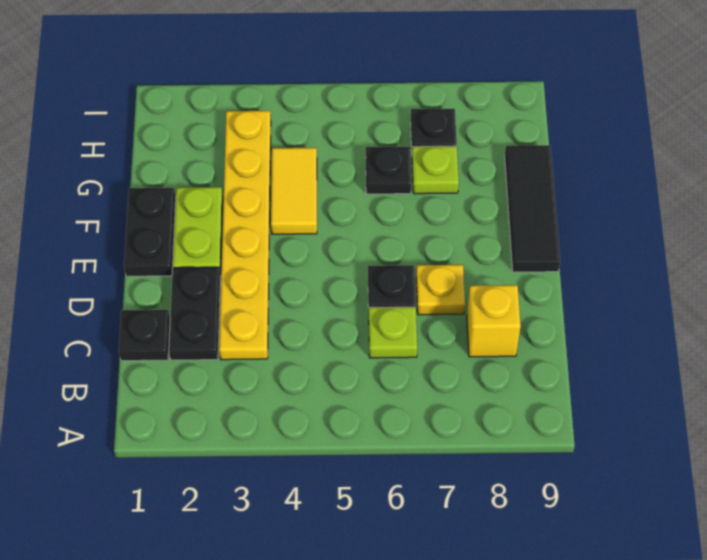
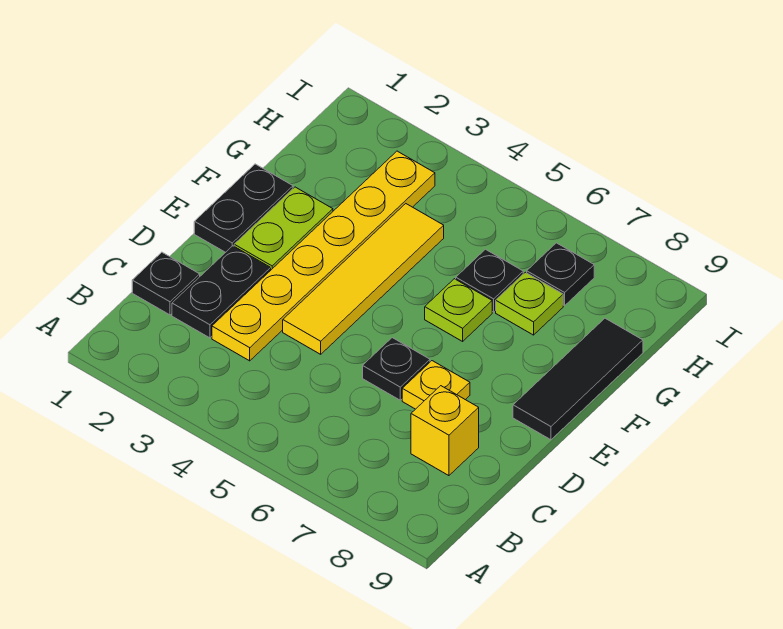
lime plate C6 level 1 -> lime plate F6 level 1
yellow tile F4:G4 level 1 -> yellow tile D4:G4 level 1

